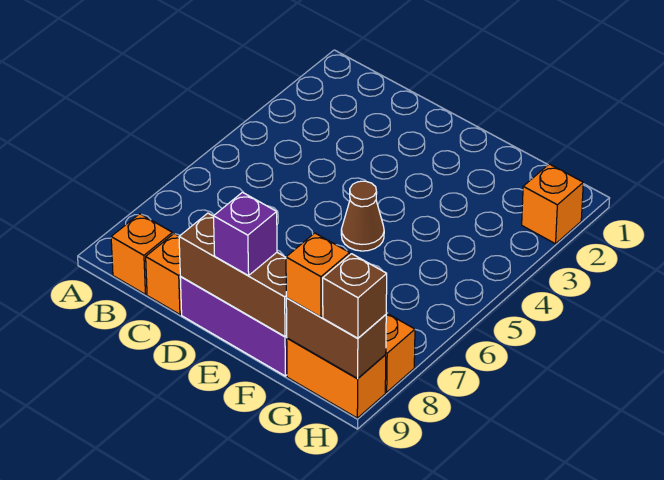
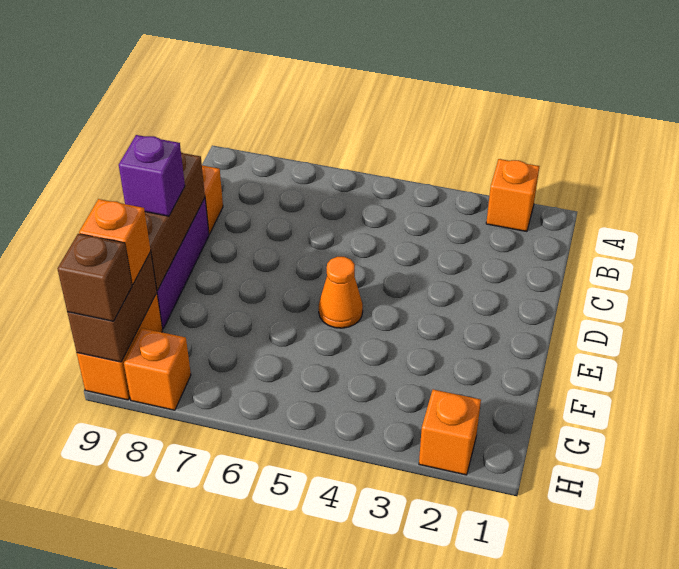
orange brick B9 level 1 -> orange brick A2 level 1
brown cone E5 level 1 -> orange cone E5 level 1

